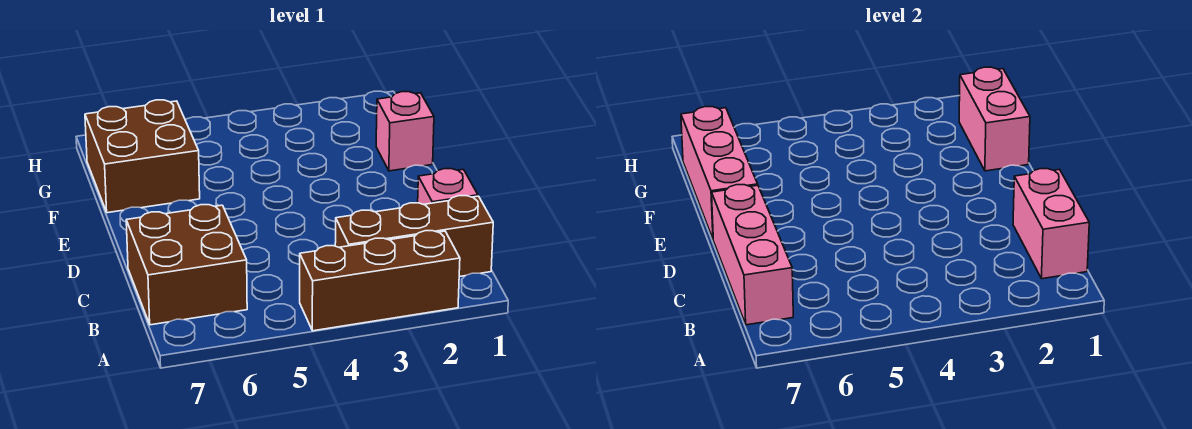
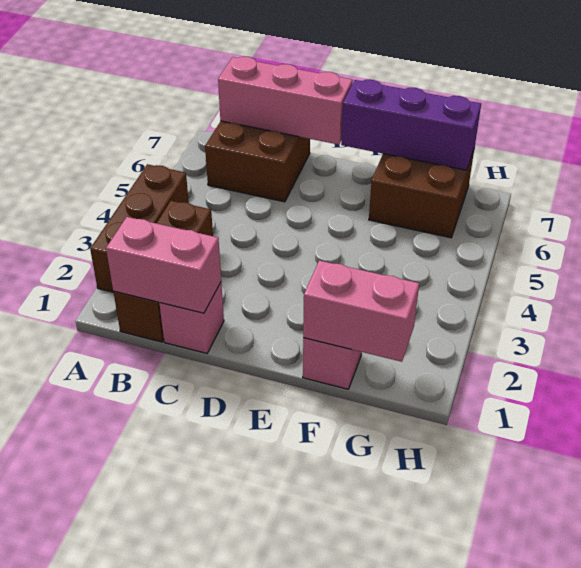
pink brick E7:G7 level 2 -> purple brick E7:G7 level 2

